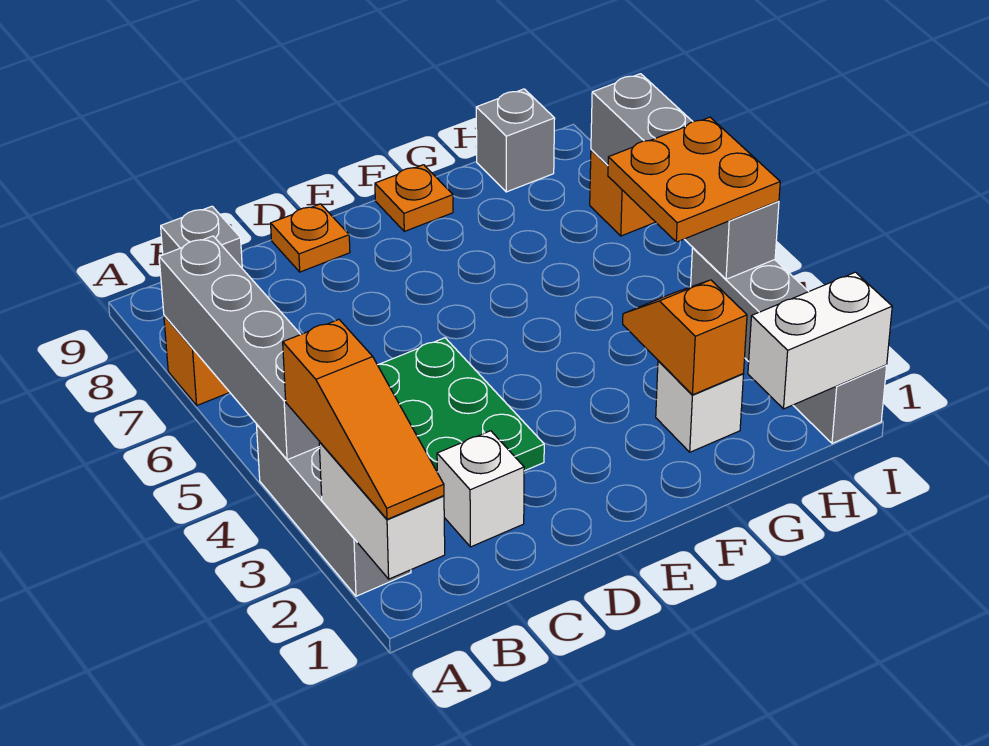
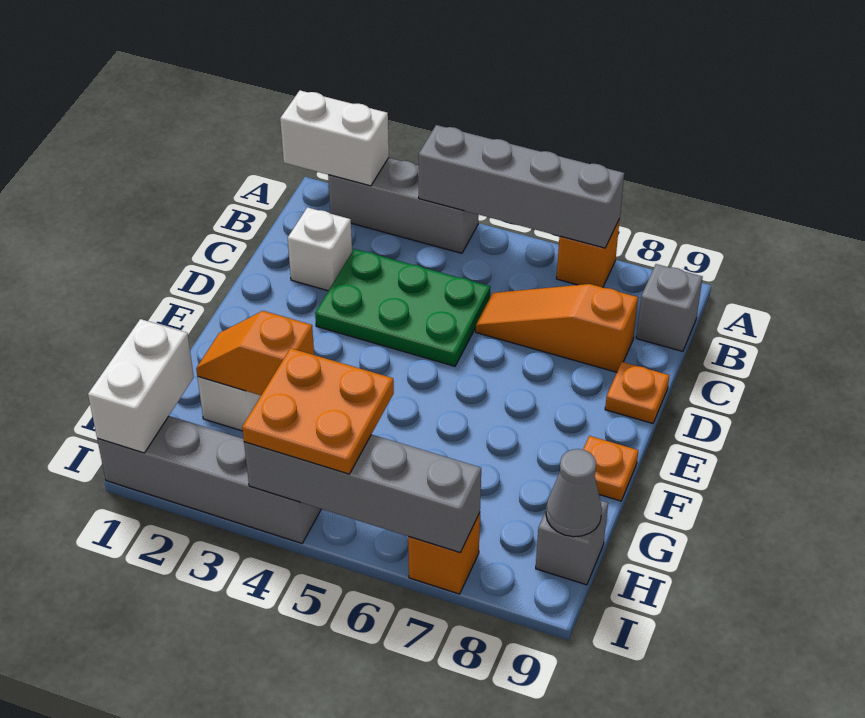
orange slope A1:A3 level 3 top 3 -> orange slope C6:C8 level 1 top 8
orange slope G2:G3 level 2 top 2 -> orange slope G2:G3 level 2 top 3
none -> grey cone H9 level 2

